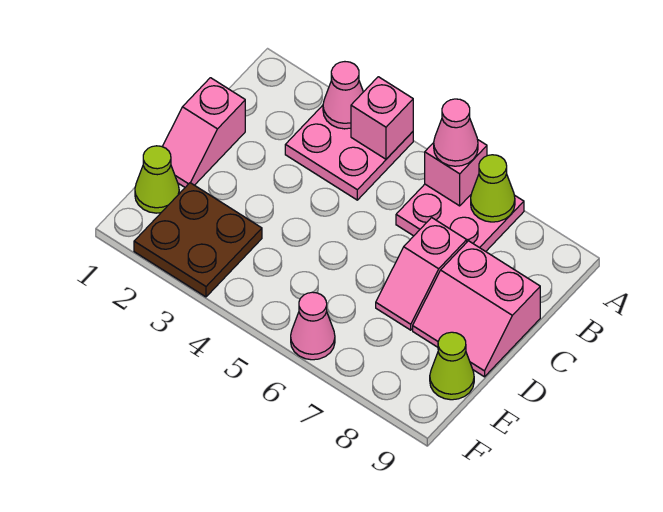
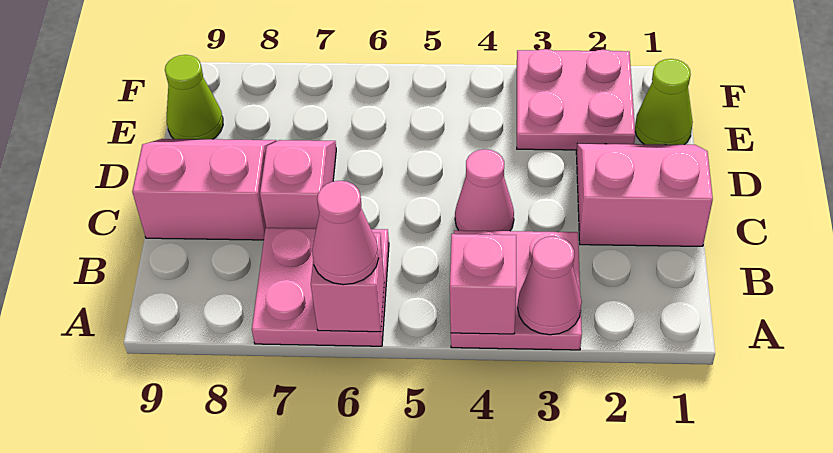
lime cone A7 level 2 -> none
pink slope C1:D1 level 1 top C -> pink slope C1:D2 level 1 top C
brown plate E2:F3 level 1 -> pink plate E2:F3 level 1
pink cone F6 level 1 -> pink cone C4 level 1

